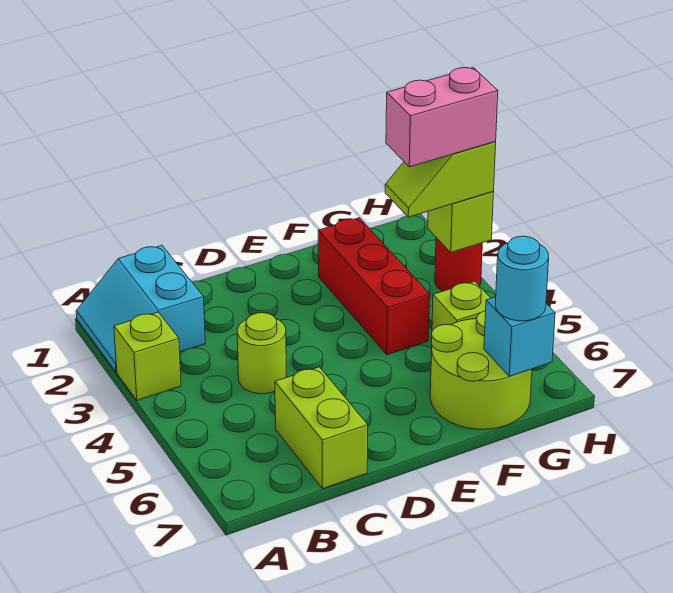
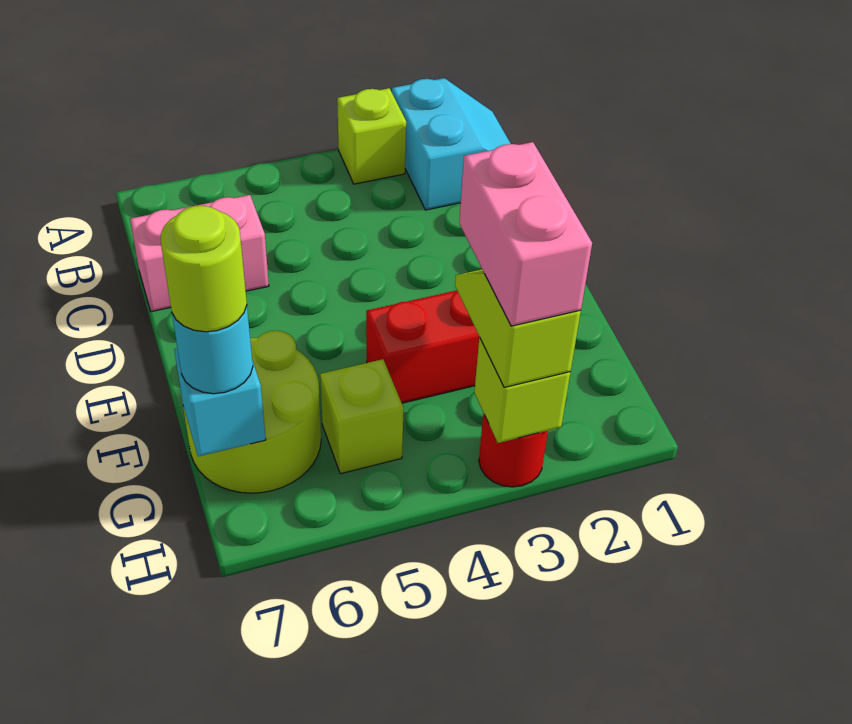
cyan slope A1:B2 level 1 top B -> cyan slope A1:B2 level 1 top 2
lime round brick C4 level 1 -> lime round brick G7 level 4
lime brick C6:C7 level 1 -> pink brick C6:C7 level 1

